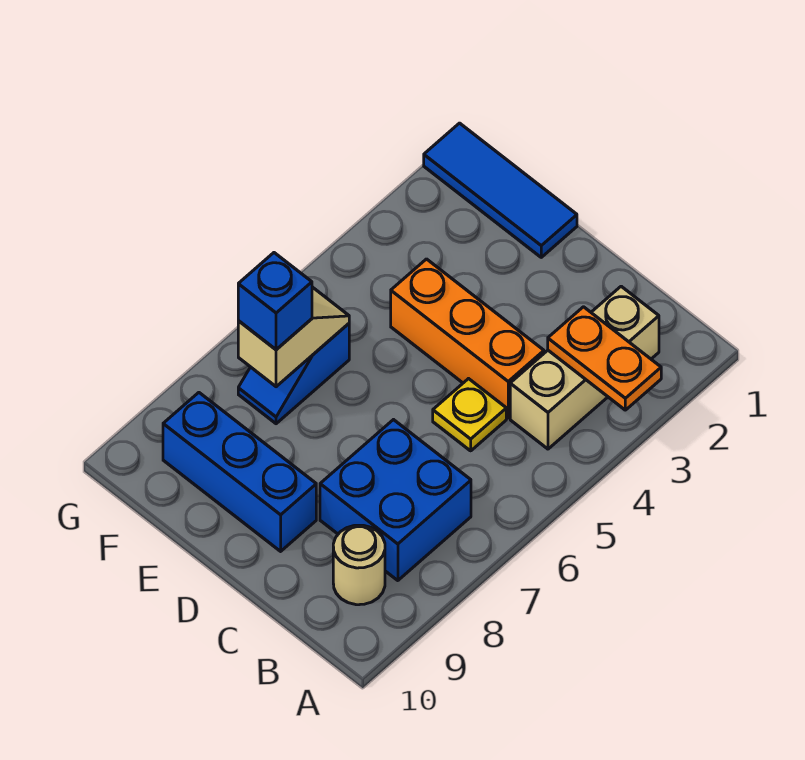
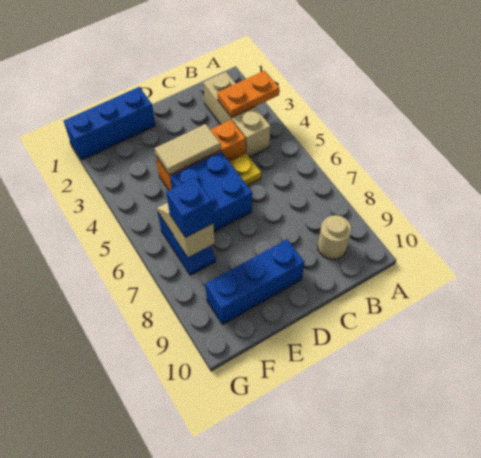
blue brick B7:C8 level 1 -> blue brick D5:E6 level 1
none -> tan tile D4:E4 level 2
blue tile E1:G1 level 1 -> blue brick E1:G1 level 1

